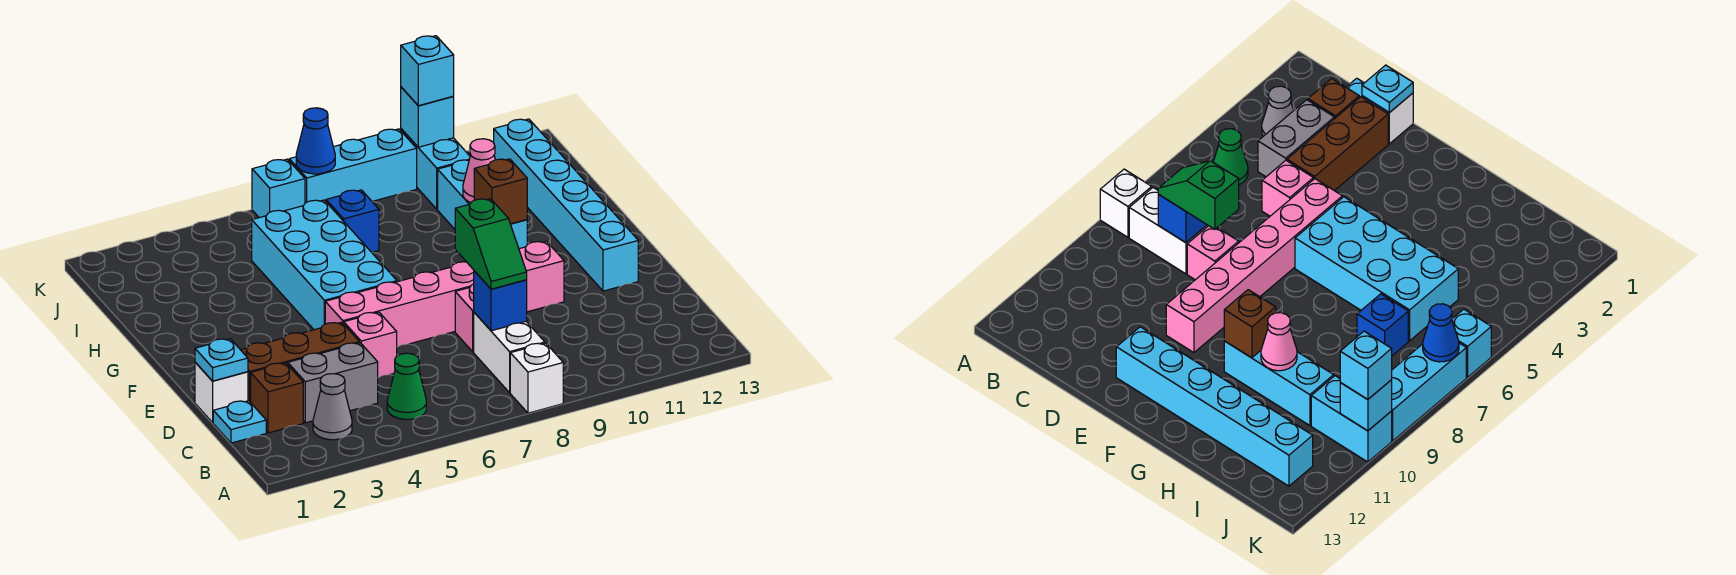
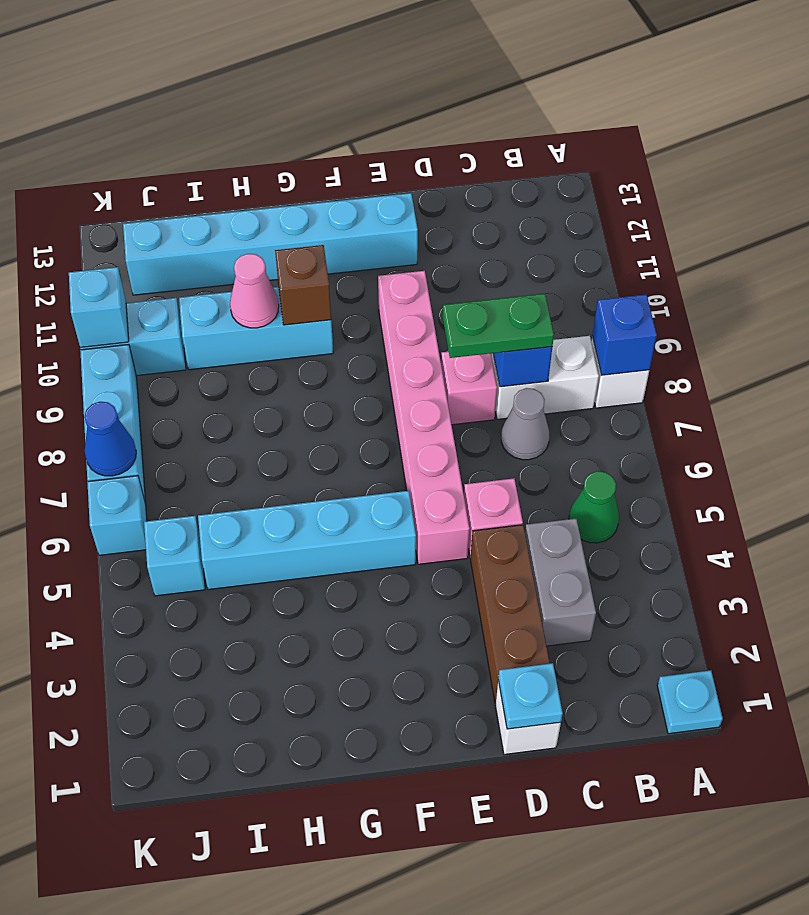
grey cone B3 level 1 -> grey cone C7 level 1
cyan plate C1 level 1 -> cyan plate A1 level 1
brown brick C2 level 1 -> none
green slope C8:D8 level 3 top D -> green plate C8:D8 level 3
cyan brick F5:I6 level 1 -> cyan brick F5:I5 level 1
blue brick I7 level 1 -> blue brick A8 level 2
cyan brick K10 level 3 -> cyan brick J5 level 1

